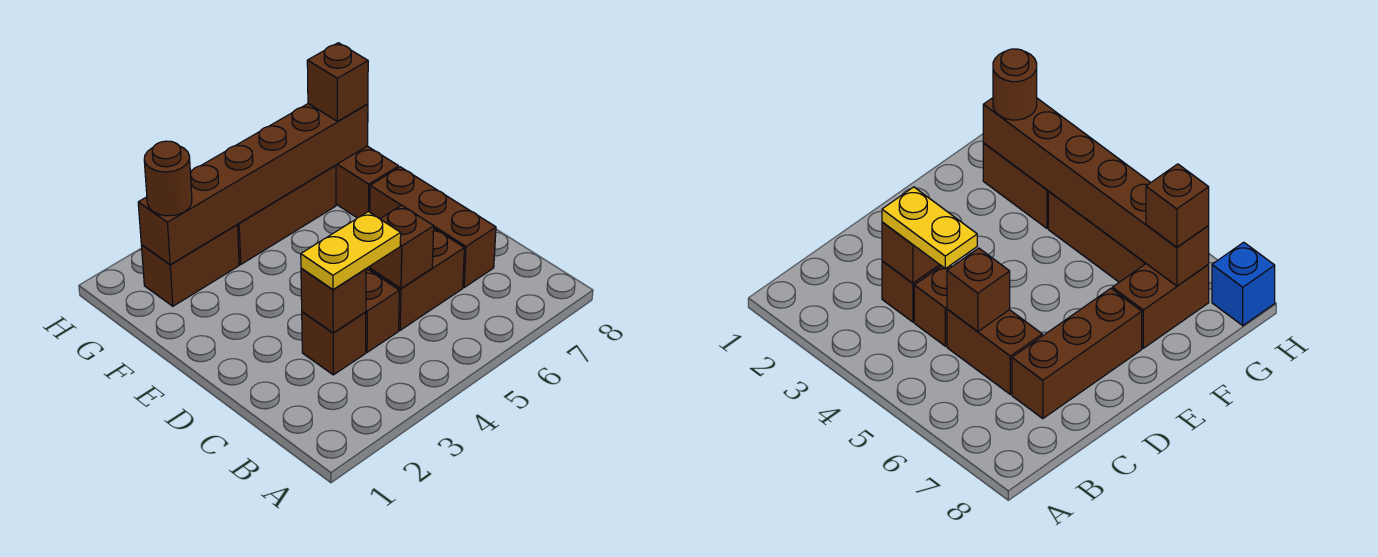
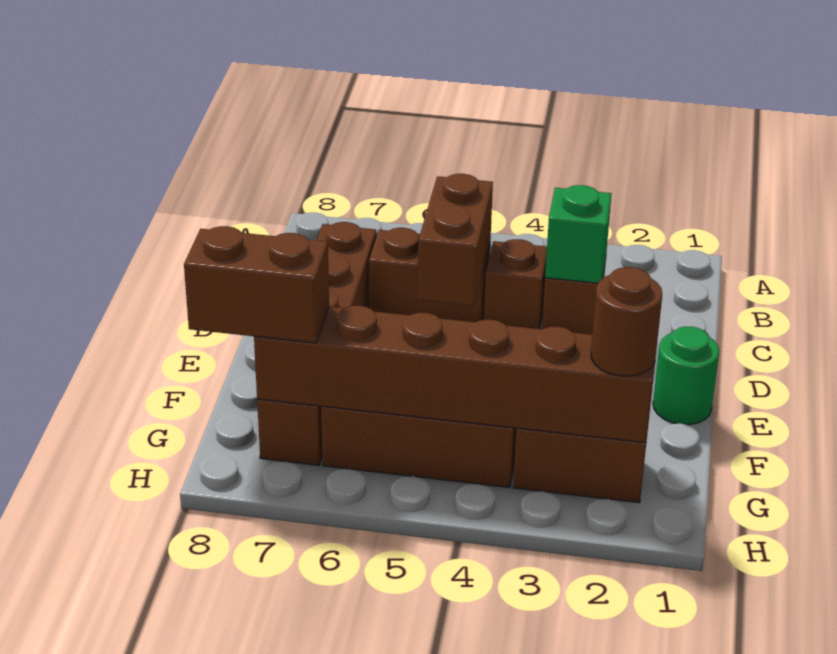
brown brick C3 level 2 -> green brick C3 level 2
yellow plate C3:C4 level 3 -> none
brown brick C5 level 2 -> brown brick C5:D5 level 2
none -> green round brick E1 level 1
brown brick G7 level 3 -> brown brick G7:G8 level 3
blue brick H8 level 1 -> none

